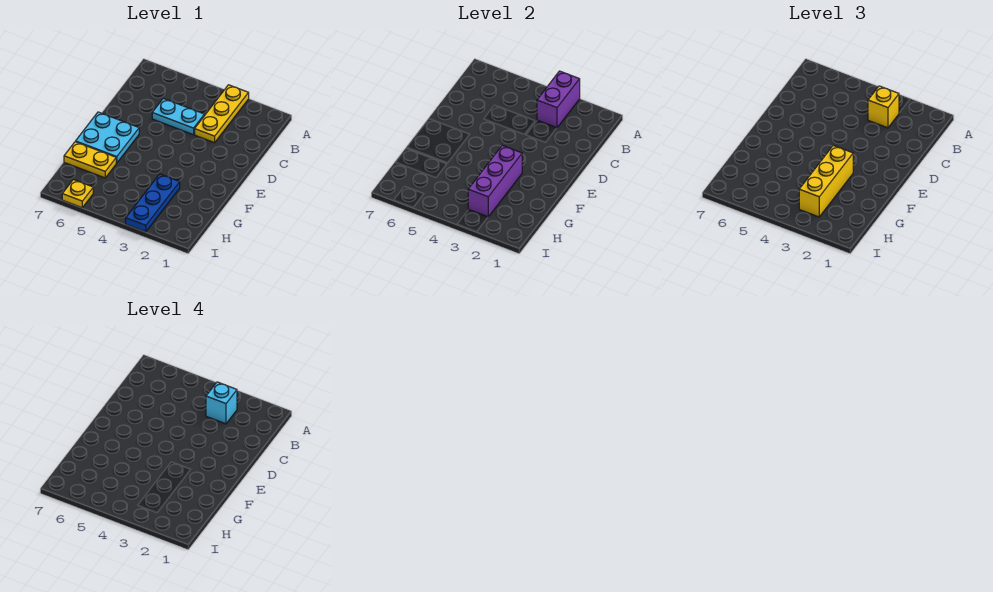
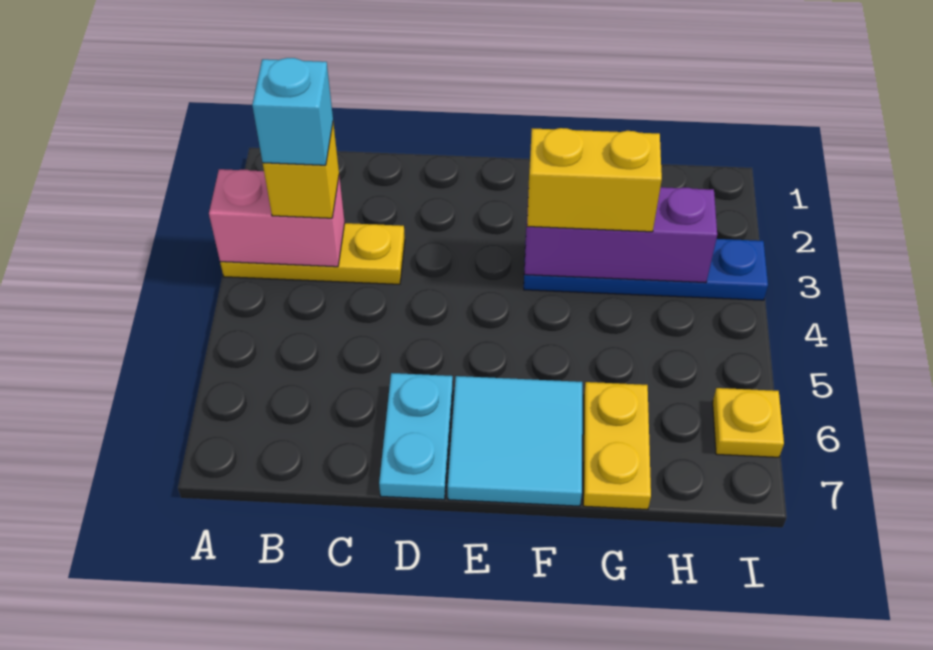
purple brick A3:B3 level 2 -> pink brick A3:B3 level 2
cyan plate C4:C5 level 1 -> cyan plate D6:D7 level 1
cyan plate E6:F7 level 1 -> cyan tile E6:F7 level 1
yellow brick F3:H3 level 3 -> yellow brick F3:G3 level 3
blue plate G3:I3 level 1 -> blue plate F3:I3 level 1

